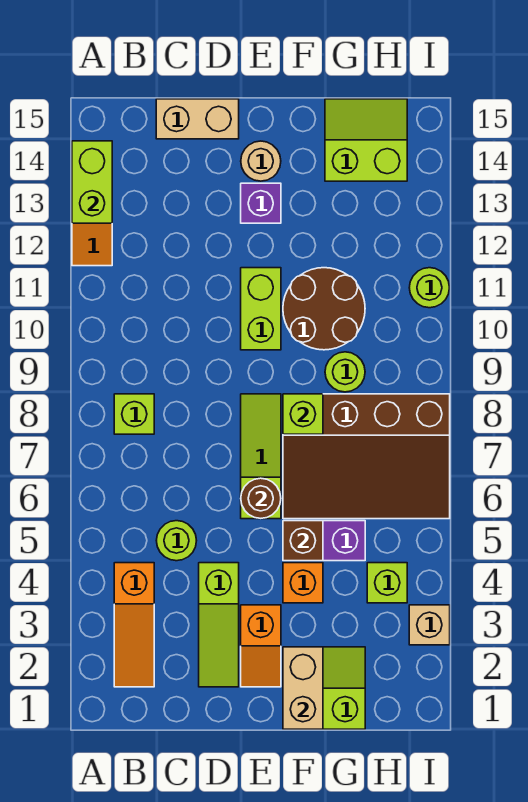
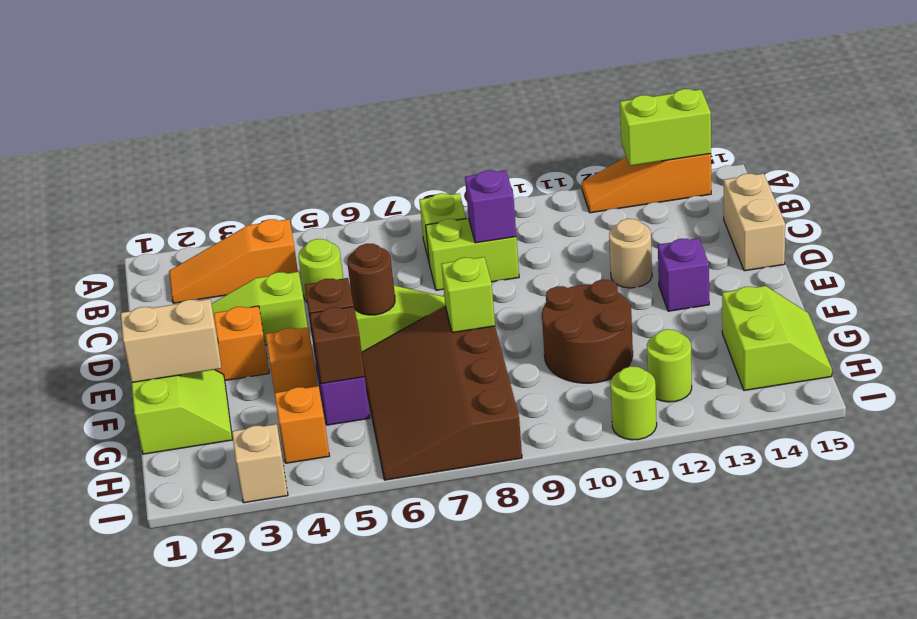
none -> purple brick C9 level 2
lime brick E10:E11 level 1 -> lime brick C8:C9 level 1
tan round brick E14 level 1 -> tan round brick D12 level 1
none -> brown brick G5 level 2
lime round brick G9 level 1 -> lime round brick H12 level 1
lime brick H4 level 1 -> orange brick H4 level 1

